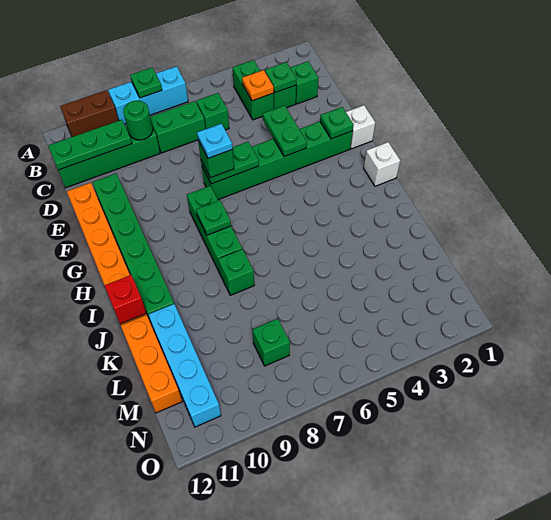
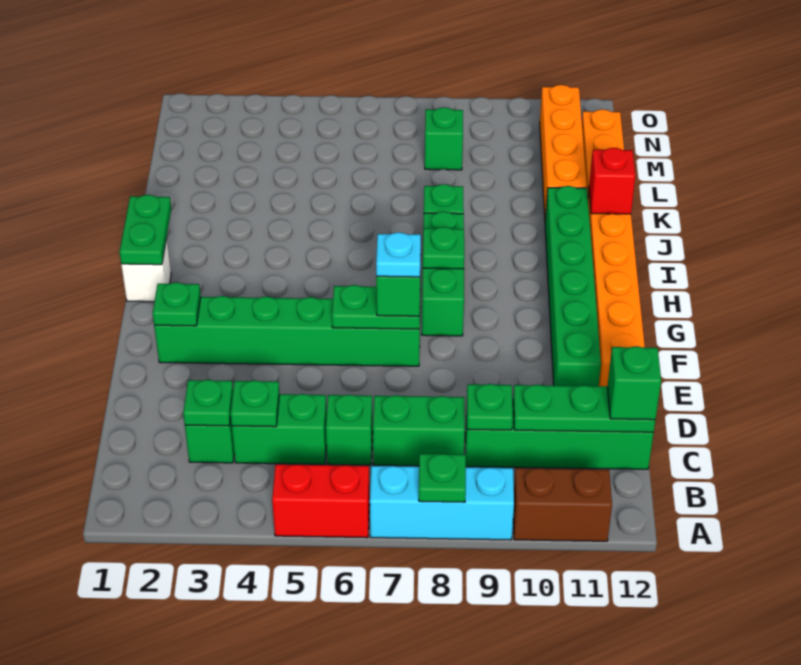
none -> red brick A5:A6 level 1
green brick B4:C4 level 1 -> green brick C4:C5 level 1
green brick C2 level 1 -> green brick C12 level 3
orange plate C4 level 2 -> green plate C4 level 2
green round brick C9 level 2 -> green plate C9 level 2
green plate E4:F4 level 2 -> green plate H1:I1 level 2
white brick F1 level 1 -> none
cyan brick K11:N11 level 1 -> orange brick K11:N11 level 1

